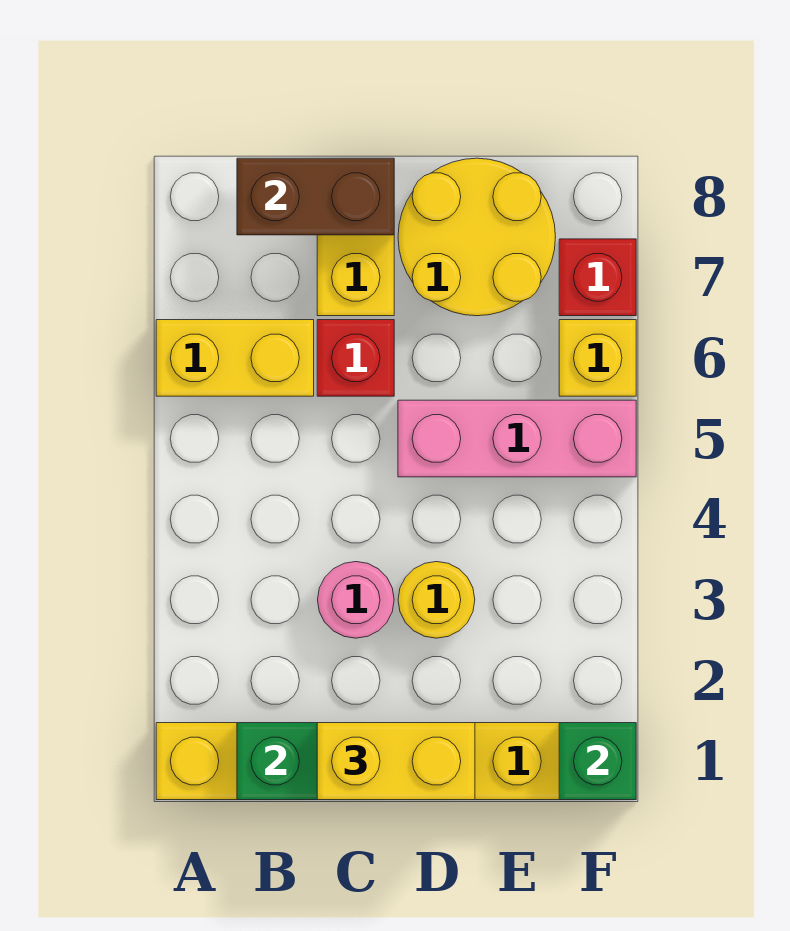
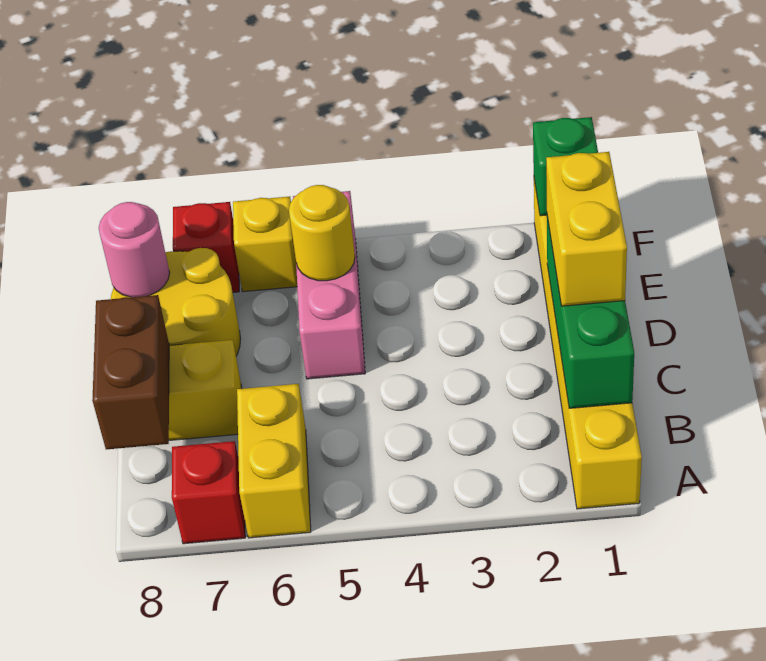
pink round brick C3 level 1 -> pink round brick E8 level 2
red brick C6 level 1 -> red brick A7 level 1
yellow round brick D3 level 1 -> yellow round brick E5 level 2

